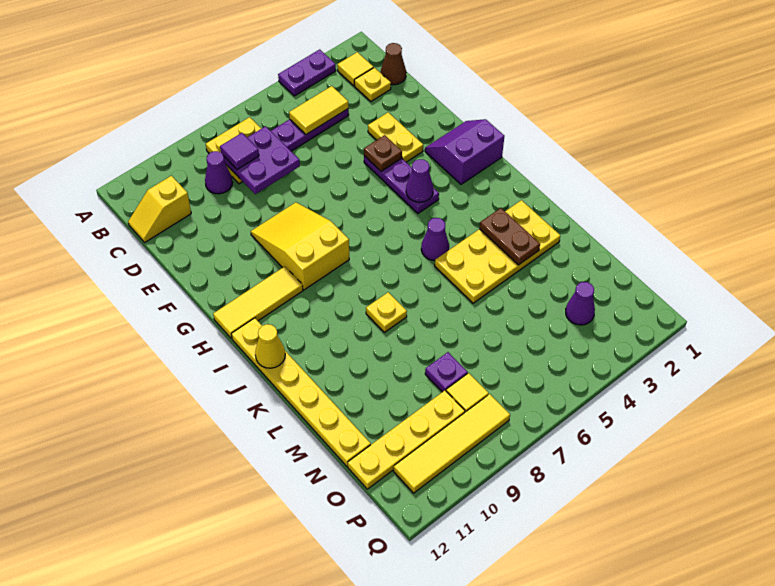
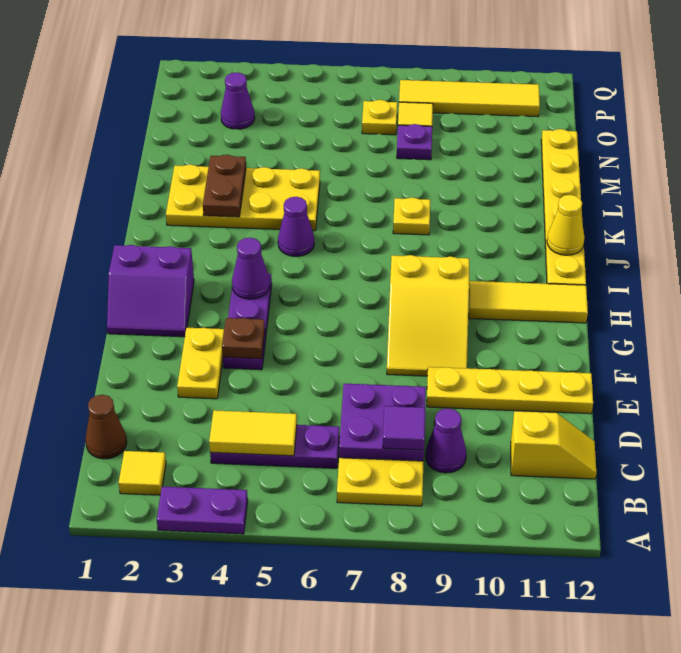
yellow plate C2 level 1 -> yellow plate O7 level 1
yellow plate O9:O12 level 1 -> yellow plate E9:E12 level 1

